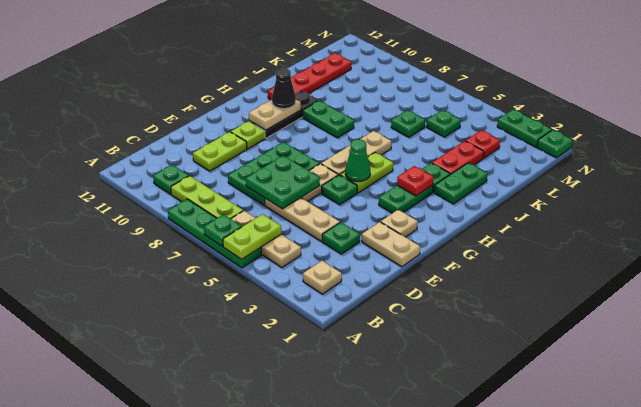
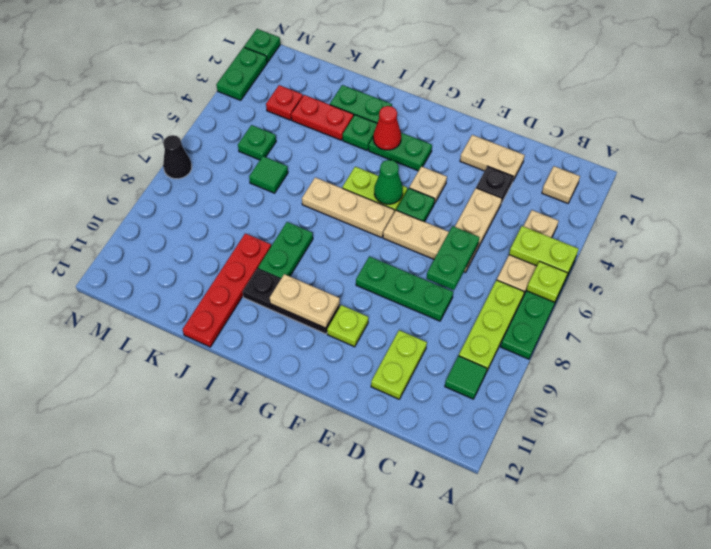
green plate A6 level 2 -> lime plate A6 level 2
green plate B10 level 1 -> green tile B10 level 1
green plate D3 level 1 -> black plate D3 level 1
green plate D6:E7 level 2 -> green plate D6:D7 level 2
green plate D7:F8 level 1 -> green plate D8:F8 level 1
lime plate D10:E10 level 1 -> lime plate D10:D11 level 1
tan plate E1:E2 level 1 -> tan plate D2:E2 level 1
tan plate F2 level 1 -> tan plate F4 level 1
red plate H3 level 2 -> red cone H3 level 2
black cone H10 level 3 -> black cone N7 level 1
red plate I11:L11 level 1 -> red plate J9:J12 level 1
green plate K6 level 1 -> green tile K6 level 1

